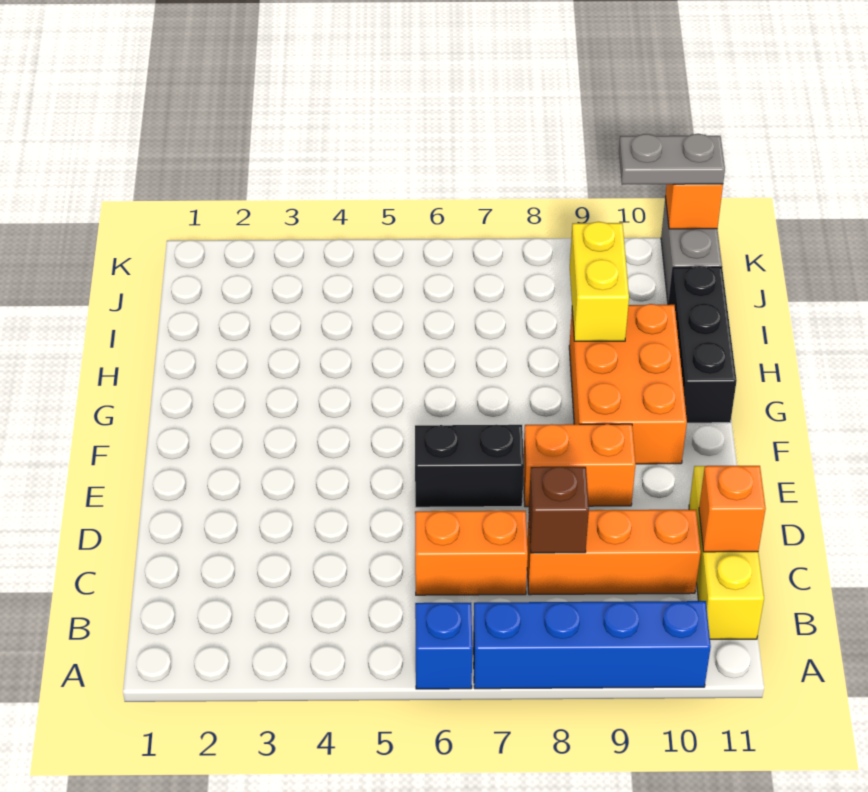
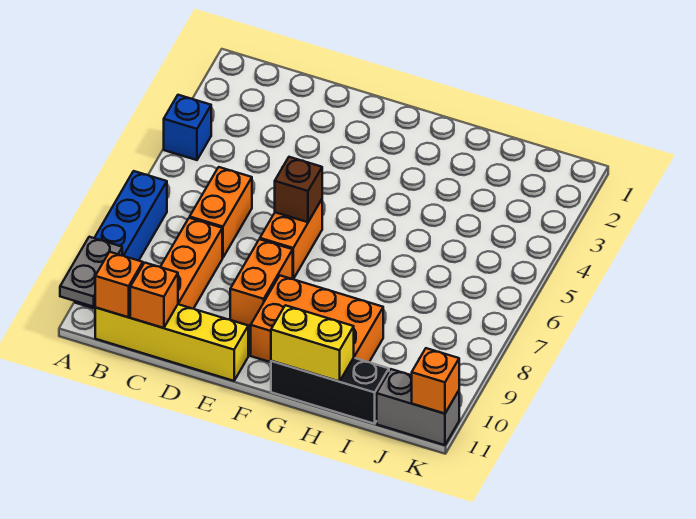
blue brick A6 level 1 -> blue brick A4 level 1
yellow brick B11:D11 level 1 -> yellow brick B11:E11 level 1
none -> orange brick B11 level 2
brown brick C8 level 2 -> brown brick E6 level 2
black brick E6:E7 level 1 -> orange brick E6:E7 level 1
yellow brick H9:I9 level 2 -> yellow brick G11:H11 level 2
grey plate K10:K11 level 3 -> grey plate A10:A11 level 2

